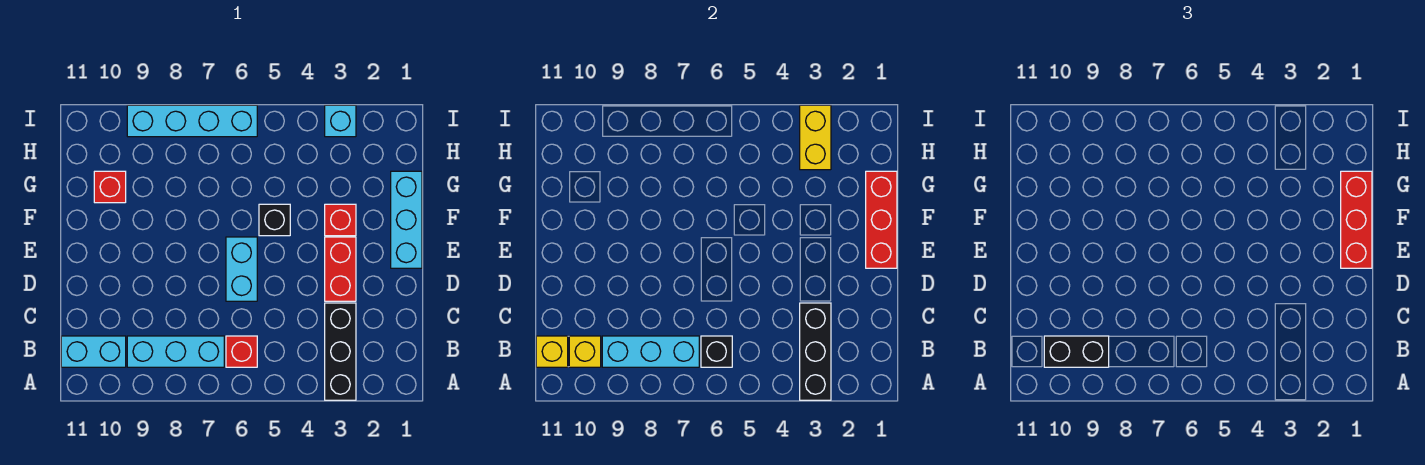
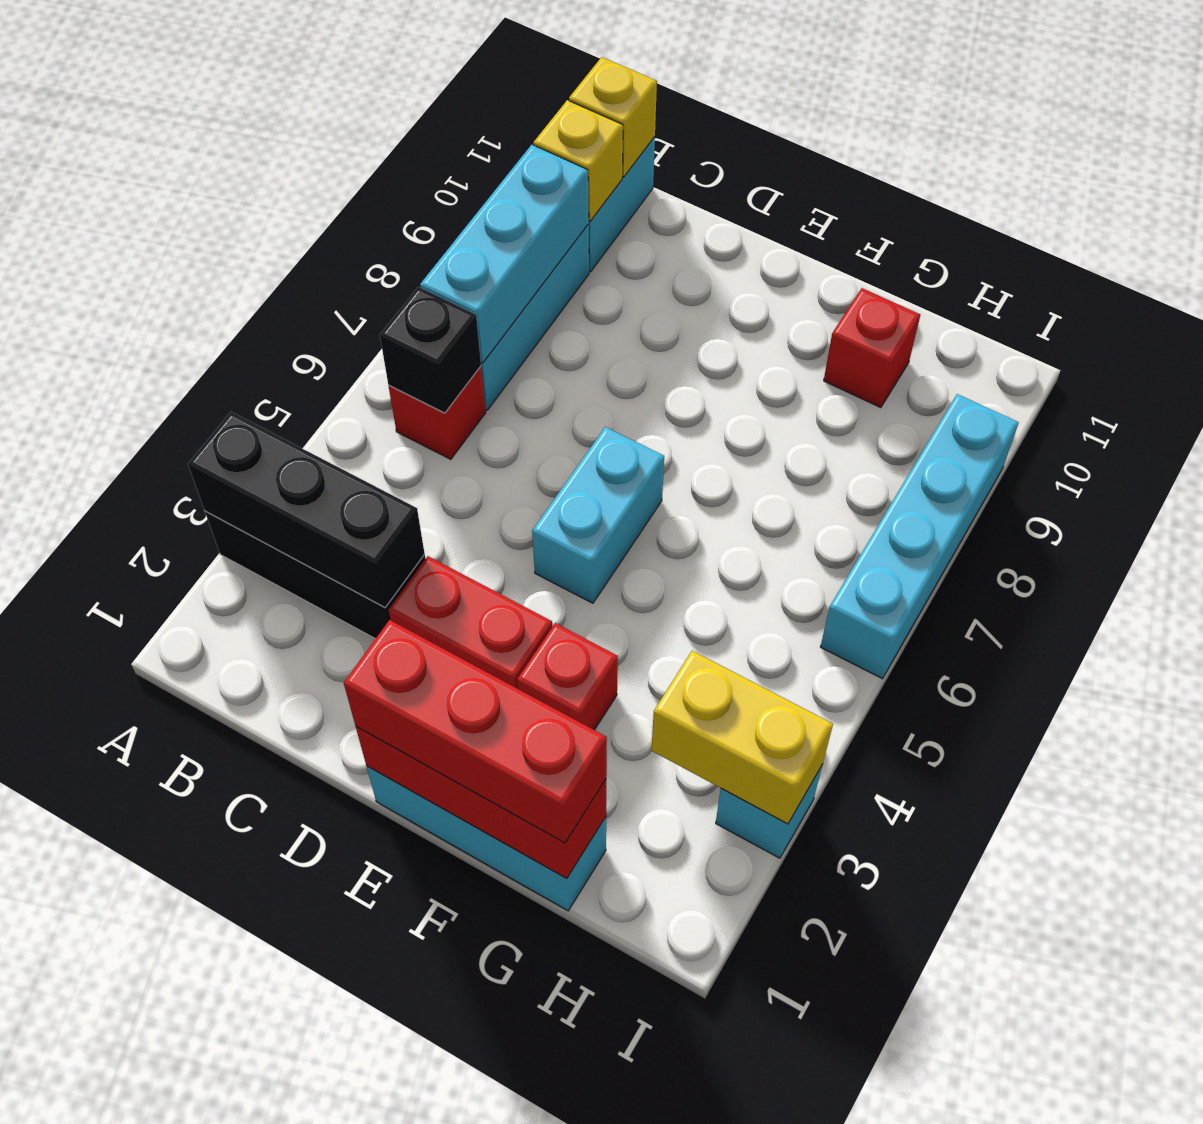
black brick B9:B10 level 3 -> none
cyan brick D6:E6 level 1 -> cyan brick E5:E6 level 1
black brick F5 level 1 -> none

